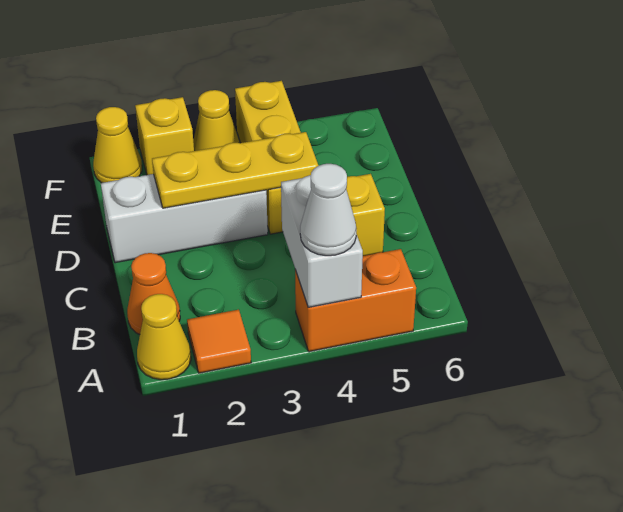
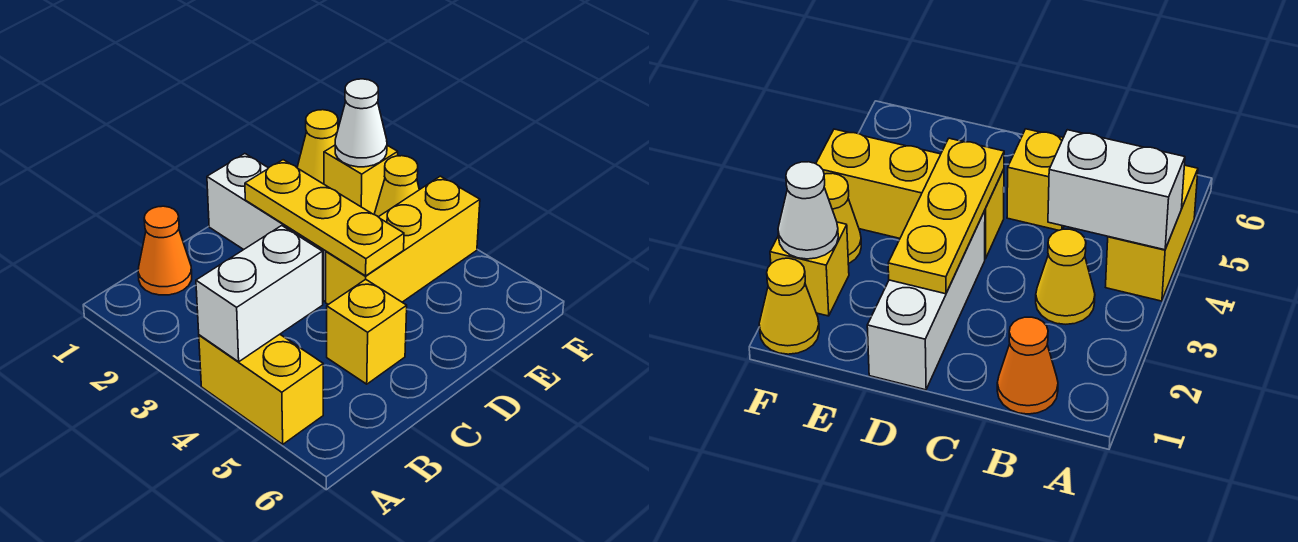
yellow cone A1 level 1 -> yellow cone B3 level 1
orange tile A2 level 1 -> none
orange brick A4:A5 level 1 -> yellow brick A4:A5 level 1
white cone A4 level 3 -> white cone F2 level 2

